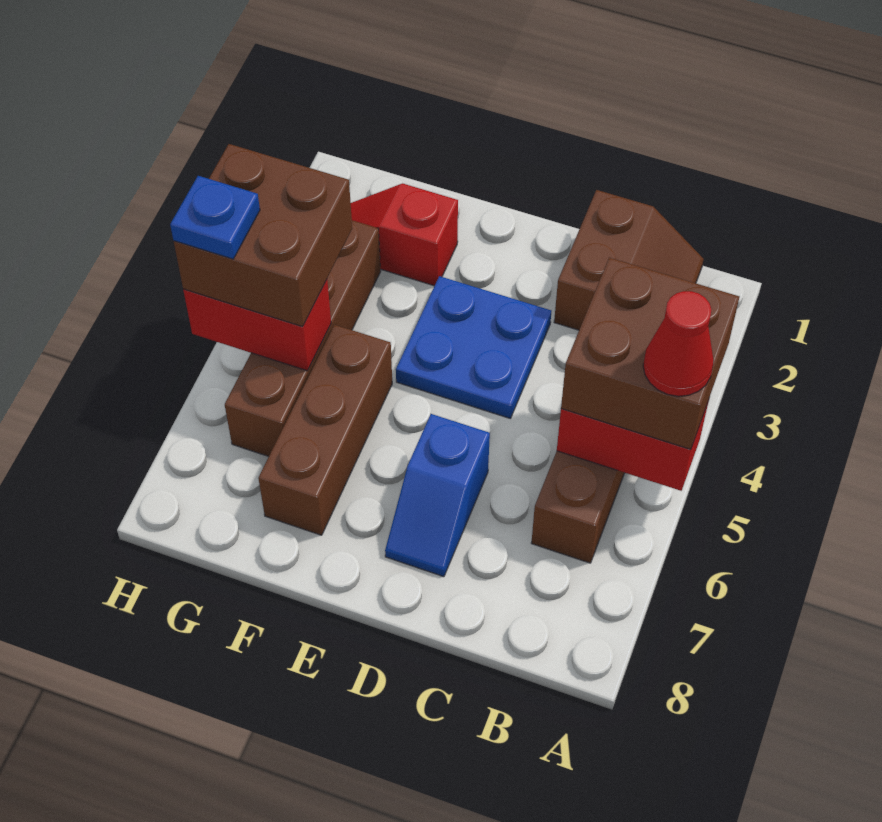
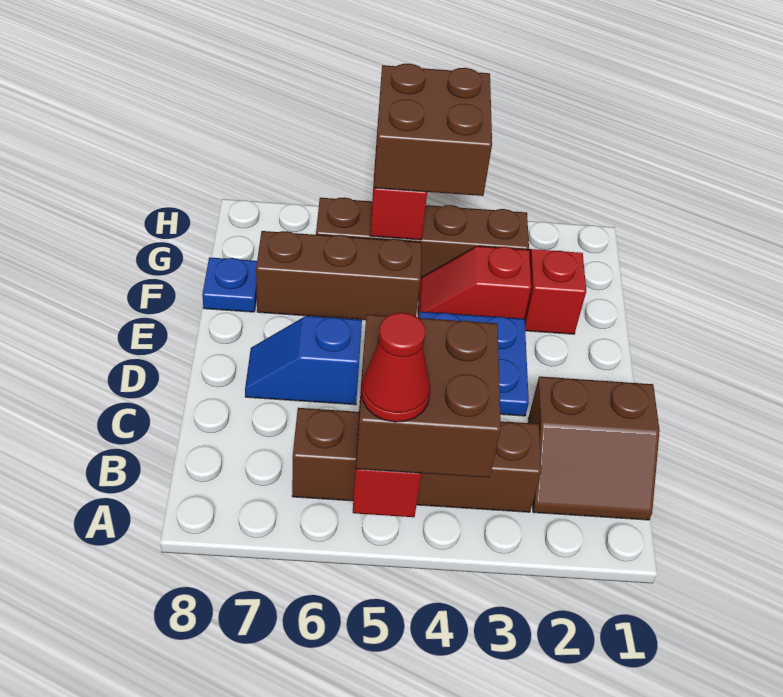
none -> red slope F3:F4 level 1 top 3
blue plate H5 level 4 -> blue plate F8 level 1

